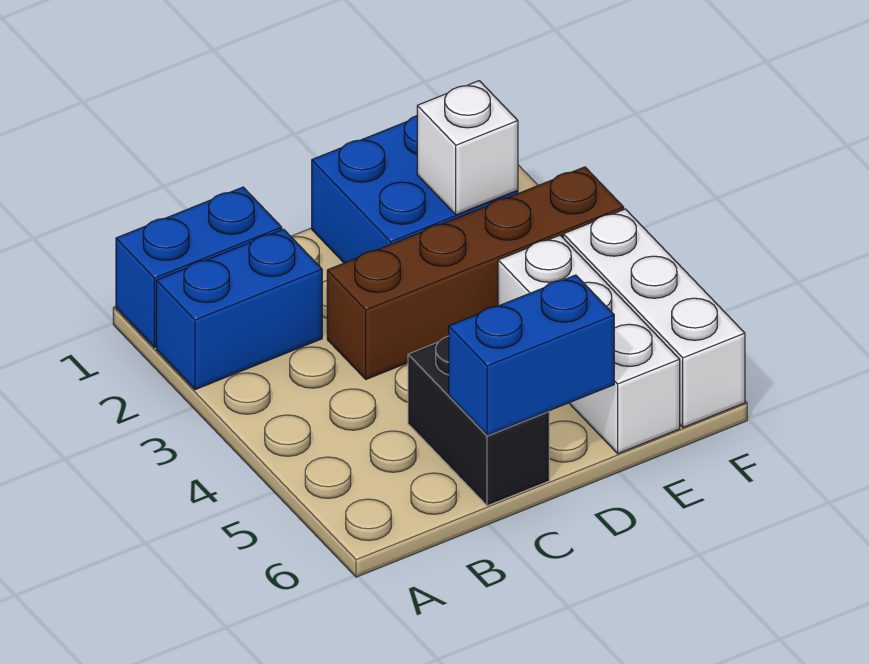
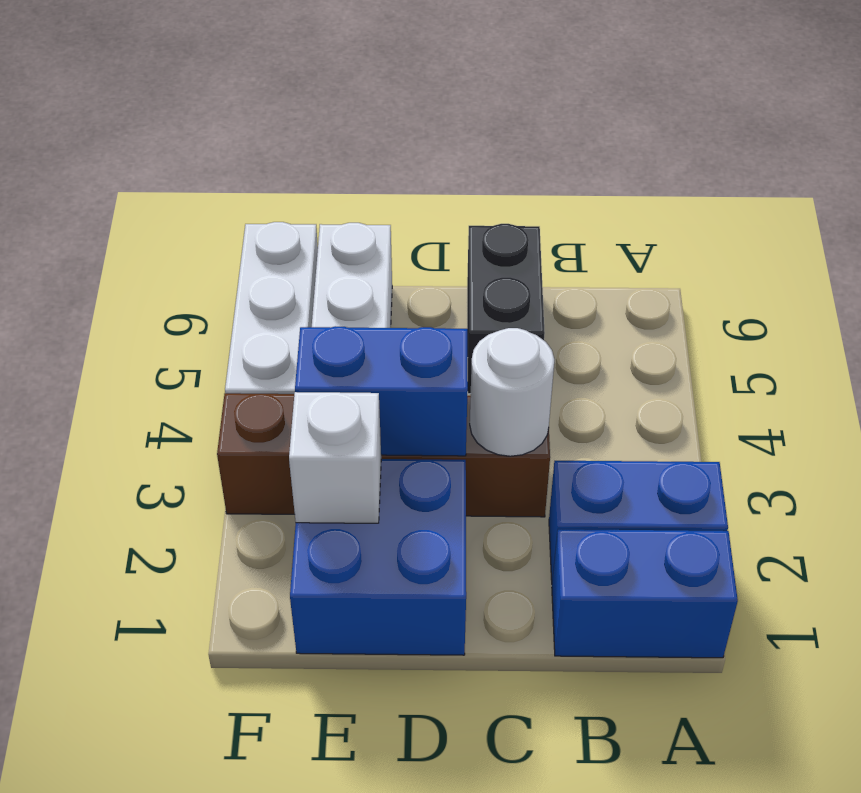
none -> white round brick C3 level 2
blue brick C6:D6 level 2 -> blue brick D3:E3 level 2

